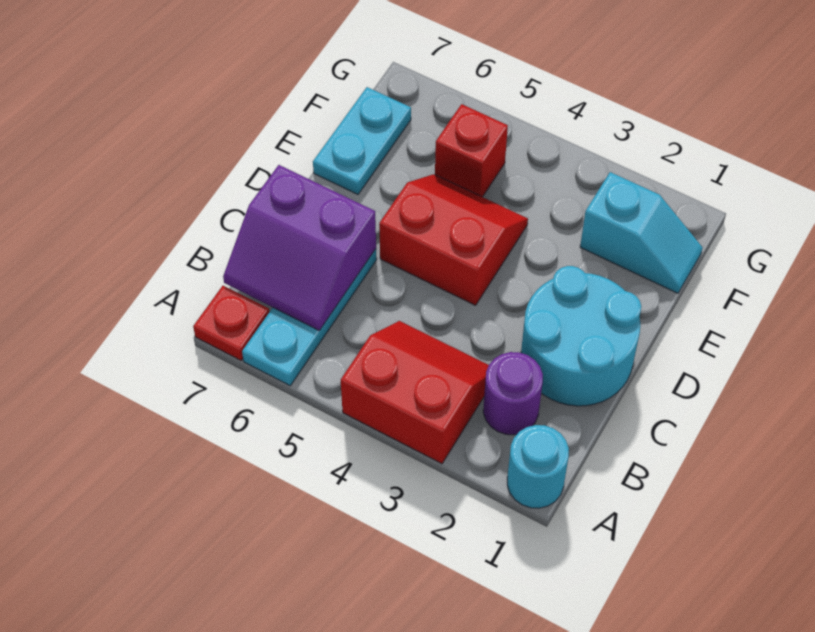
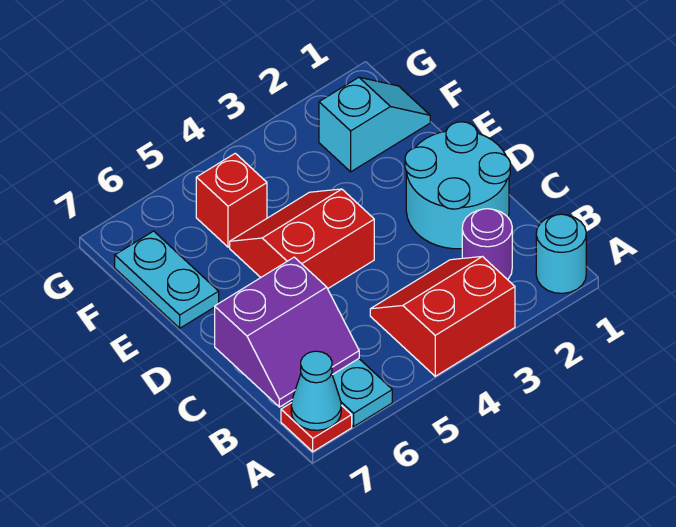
none -> cyan cone A7 level 2

